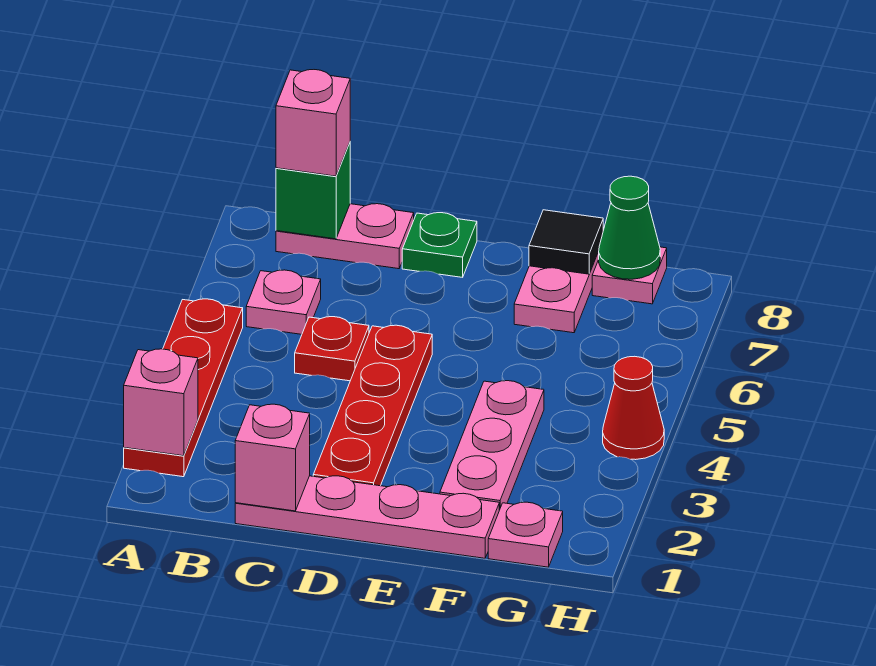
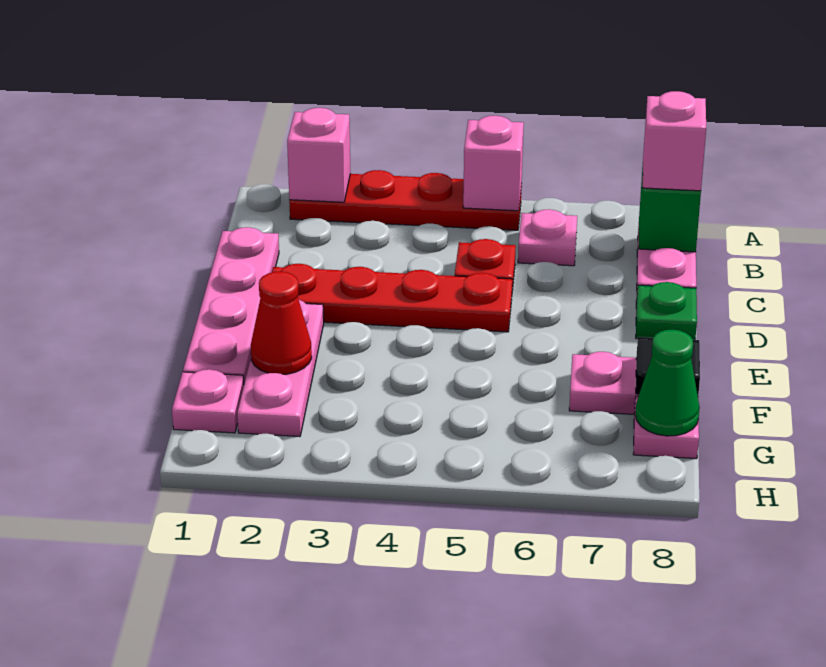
pink brick C1 level 2 -> pink brick A5 level 2
pink plate F2:F4 level 1 -> pink plate E2:G2 level 1
red cone H4 level 1 -> red cone F2 level 2

